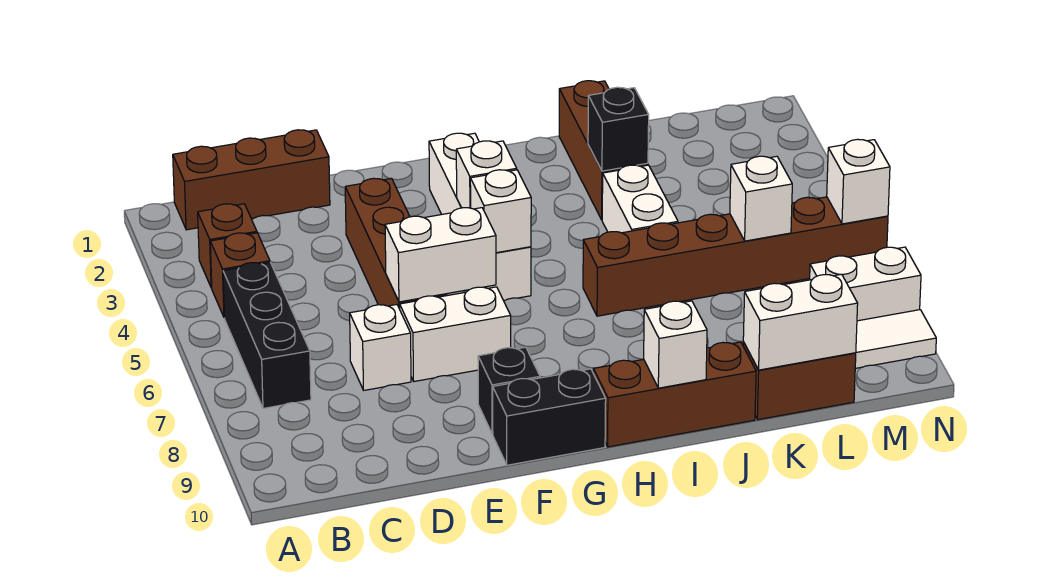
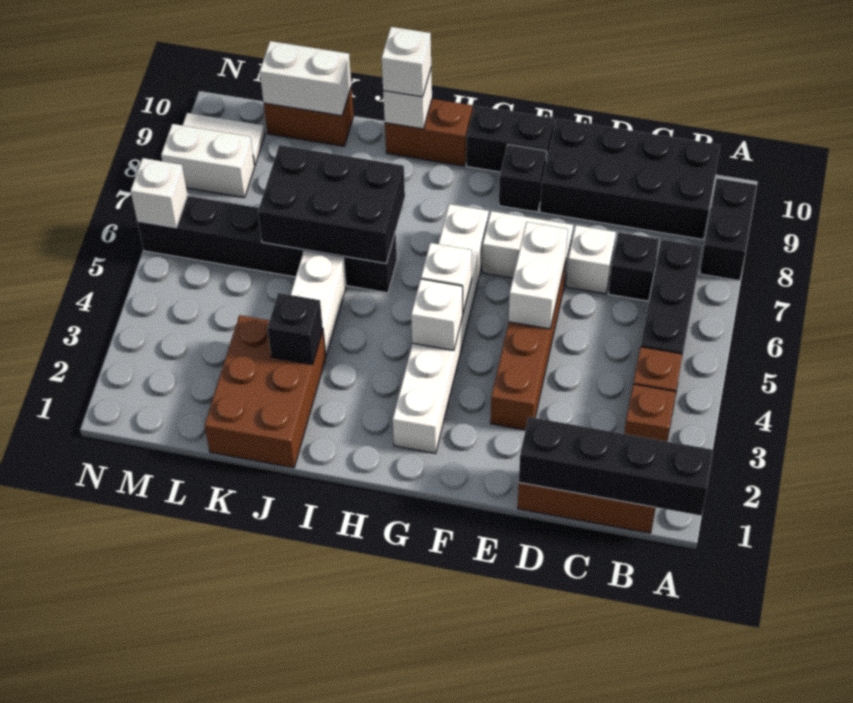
none -> black brick A1:D1 level 2
none -> black brick A8:A9 level 1
none -> black brick B9:E10 level 1
none -> black brick C7 level 1
white brick E6:F6 level 2 -> white brick E5:E6 level 2
white brick G2:G5 level 1 -> white brick G2:G7 level 1
brown brick H10:J10 level 1 -> brown brick H10:I10 level 1
brown brick I6:N6 level 1 -> black brick I6:N6 level 1
none -> black brick I6:K7 level 2
brown brick J1:J3 level 1 -> brown brick J1:K3 level 1
white brick L6 level 2 -> white brick I10 level 3

